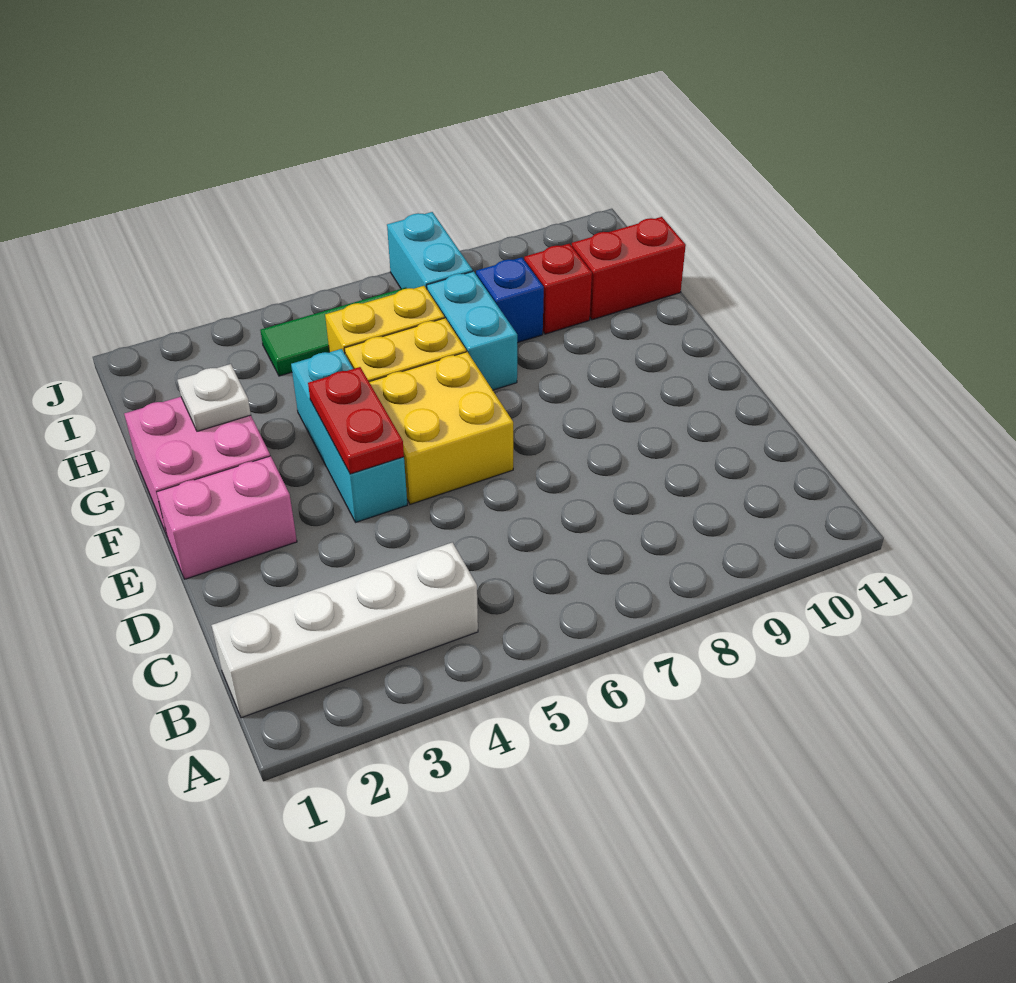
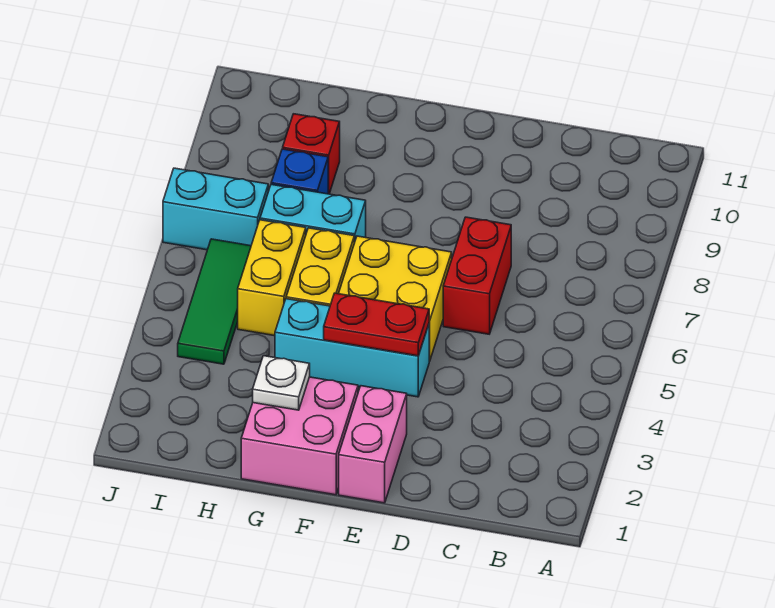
white brick B1:B4 level 1 -> none
red brick H10:H11 level 1 -> red brick D6:D7 level 1

